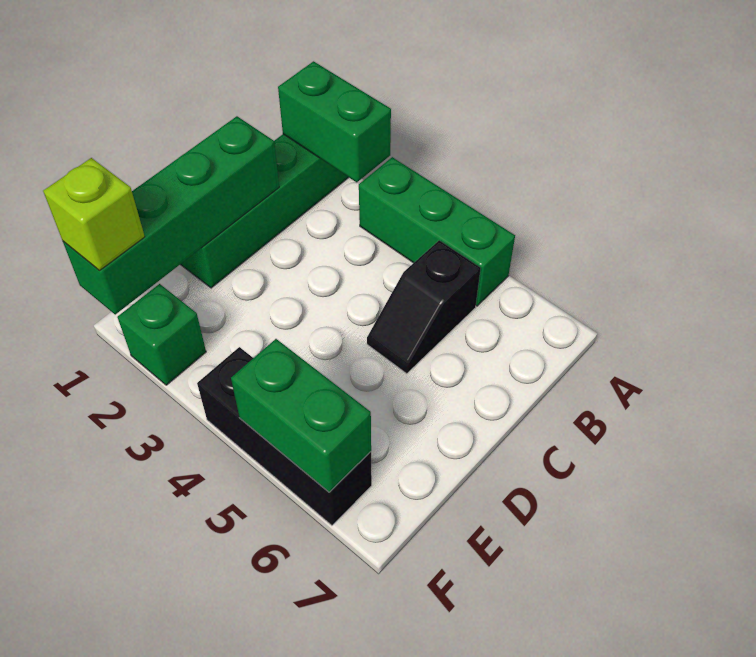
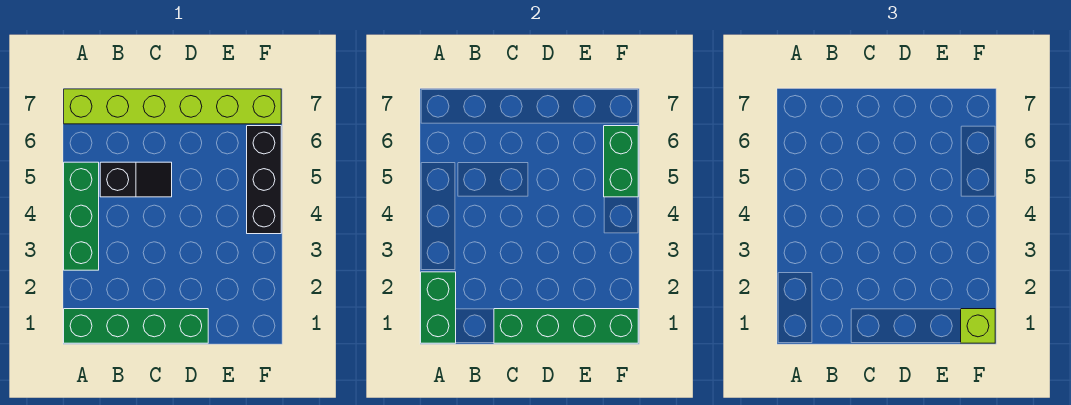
none -> lime brick A7:F7 level 1
green brick F2 level 1 -> none

